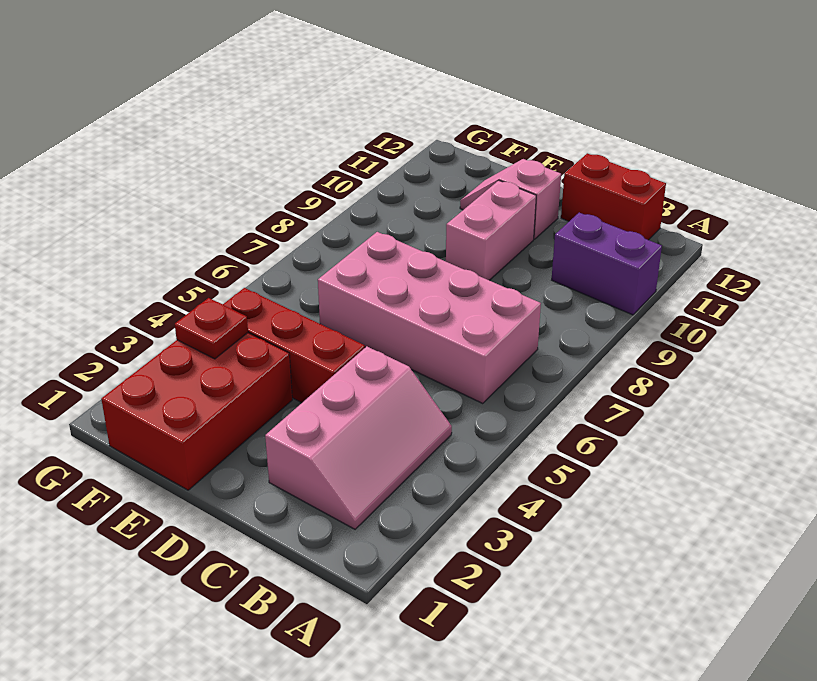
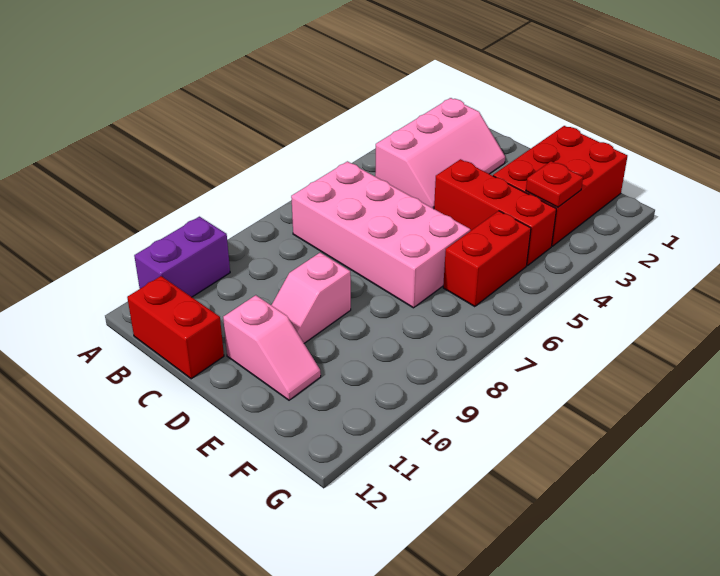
purple brick A10:B10 level 1 -> purple brick A10:A11 level 1
pink slope B2:C4 level 1 top C -> pink slope B2:C4 level 1 top B
pink brick D9:D10 level 1 -> pink slope D9:D10 level 1 top 9
none -> red brick F5:F6 level 1

